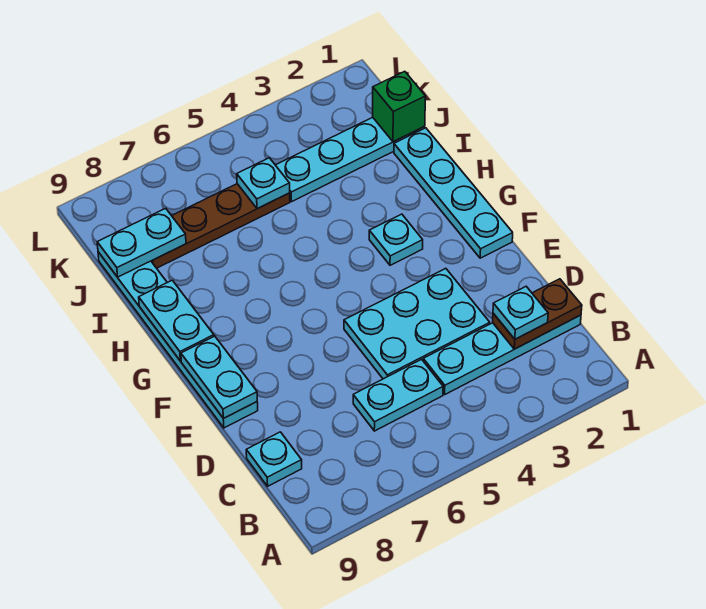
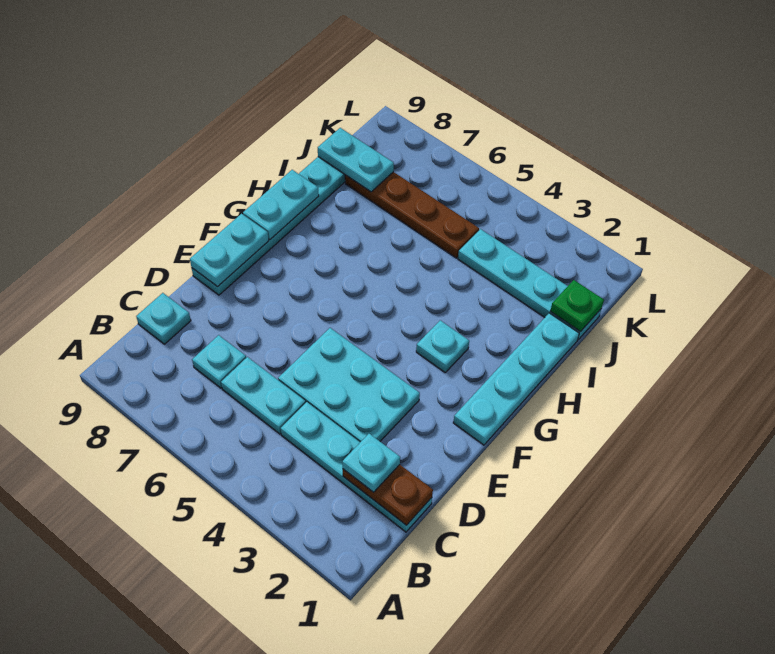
green brick J1 level 2 -> green plate J1 level 2
cyan plate J5 level 2 -> cyan plate C7 level 1

